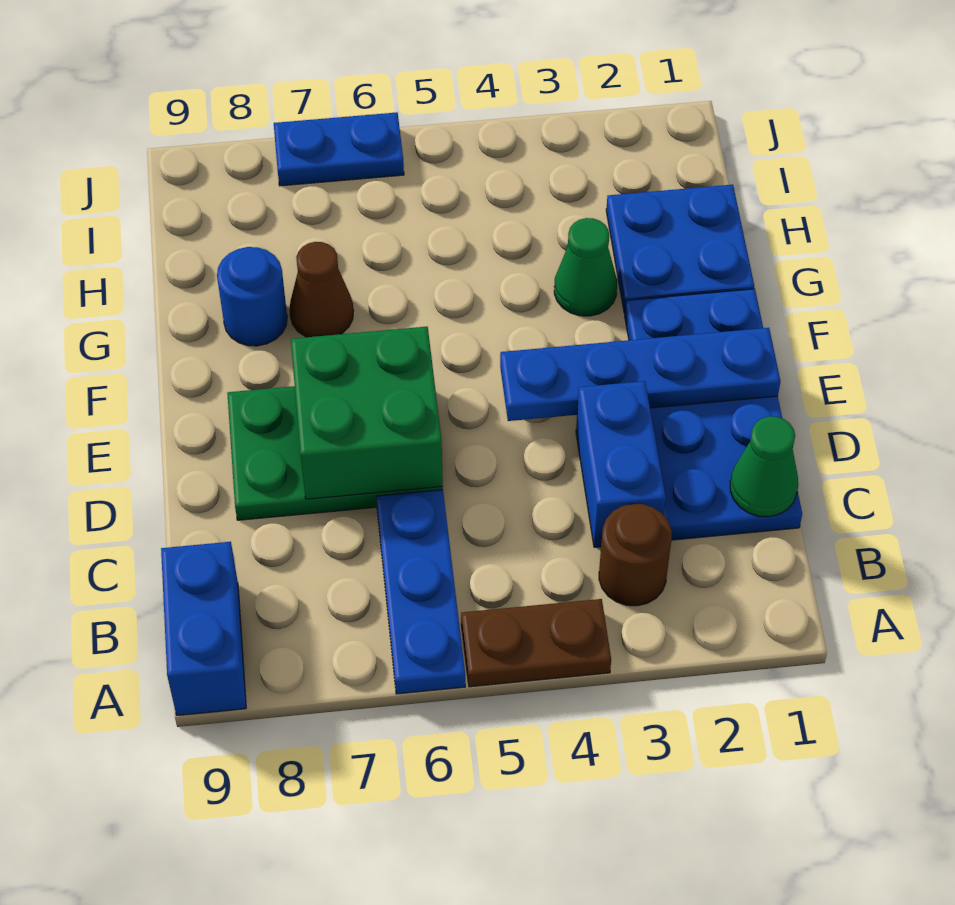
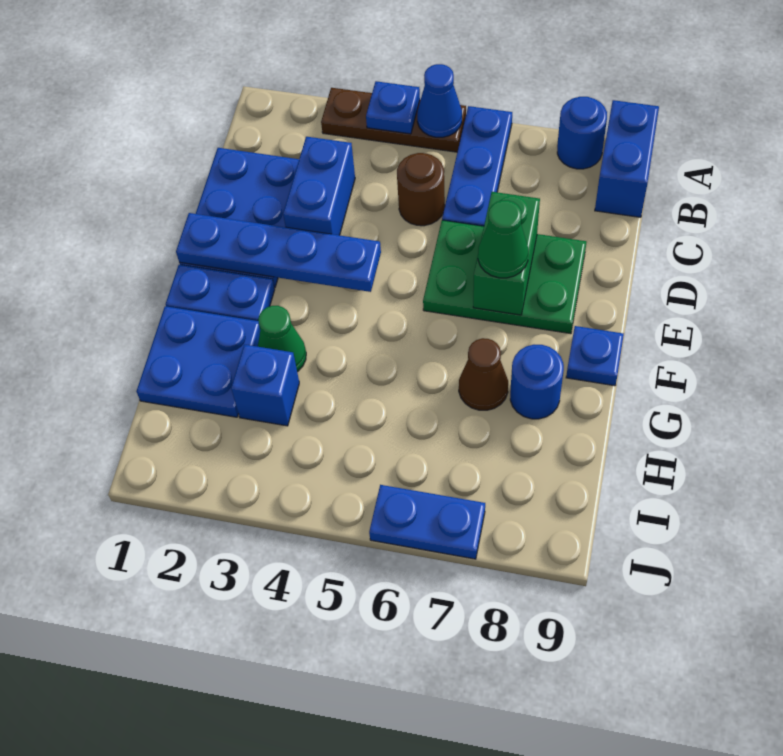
brown plate A4:A5 level 1 -> brown plate A3:A5 level 1
none -> blue plate A4 level 2
none -> blue cone A5 level 2
none -> blue round brick A8 level 1
brown round brick B3 level 1 -> brown round brick C5 level 1
green cone C1 level 2 -> green cone E7 level 3
green brick D6:E7 level 2 -> green brick D7:E7 level 2
none -> blue plate F9 level 1
none -> blue brick H3 level 1

